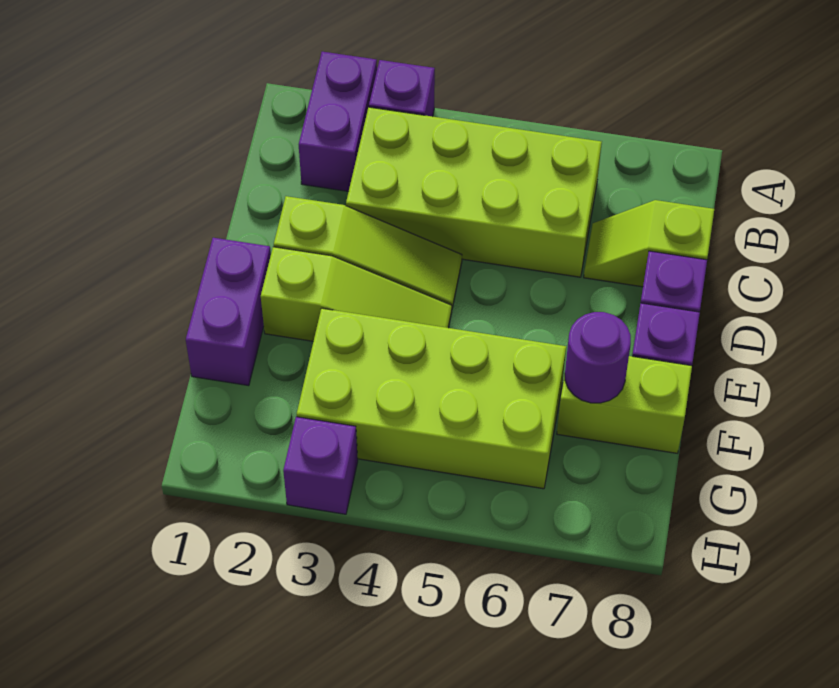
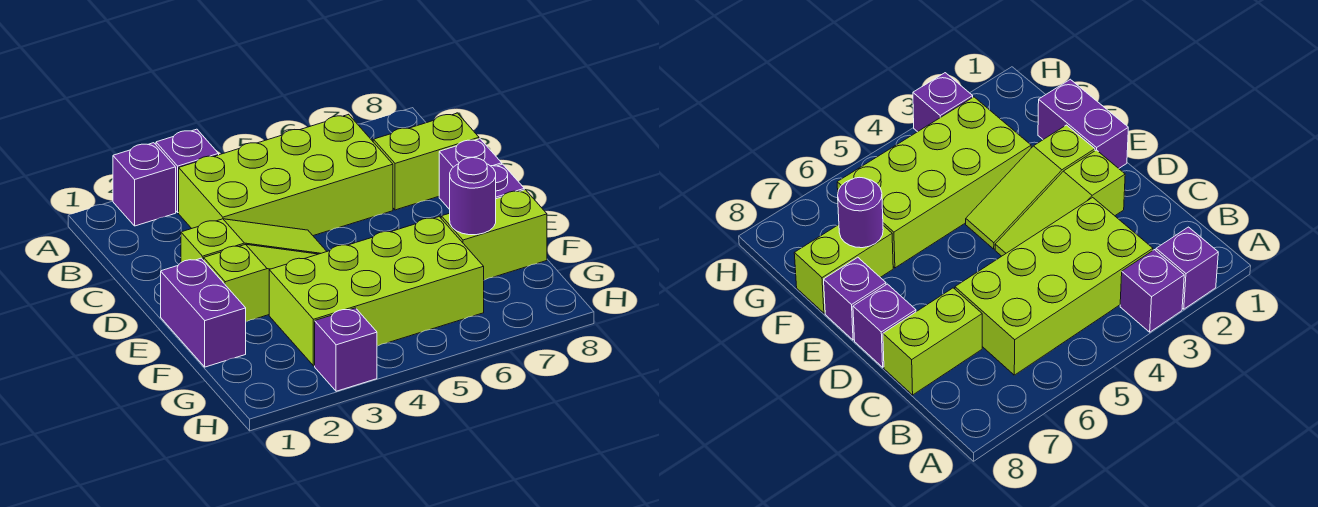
purple brick A2:B2 level 1 -> purple brick A2 level 1
lime slope C7:C8 level 1 top 8 -> lime brick C7:C8 level 1

